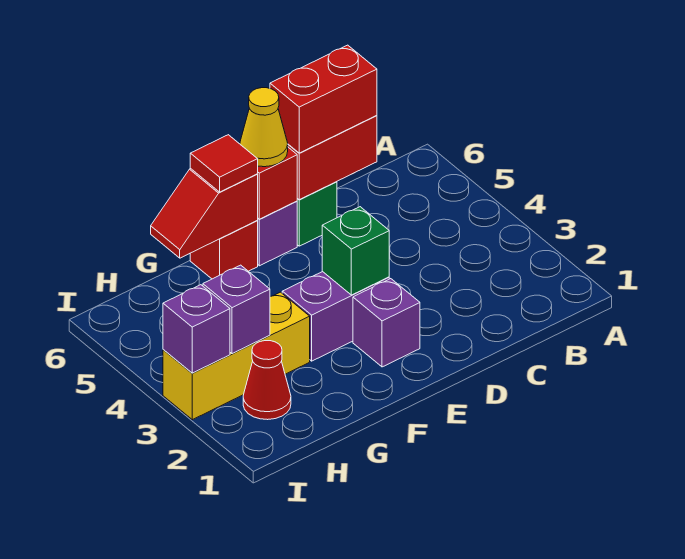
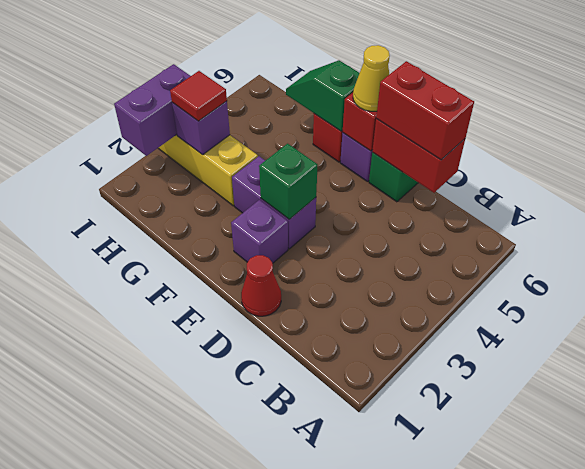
red slope F6:G6 level 2 top F -> green slope F6:G6 level 2 top F
red tile F6 level 3 -> red tile H3 level 3
red cone H2 level 1 -> red cone D1 level 1
purple brick I3 level 2 -> purple brick I2:I3 level 2

